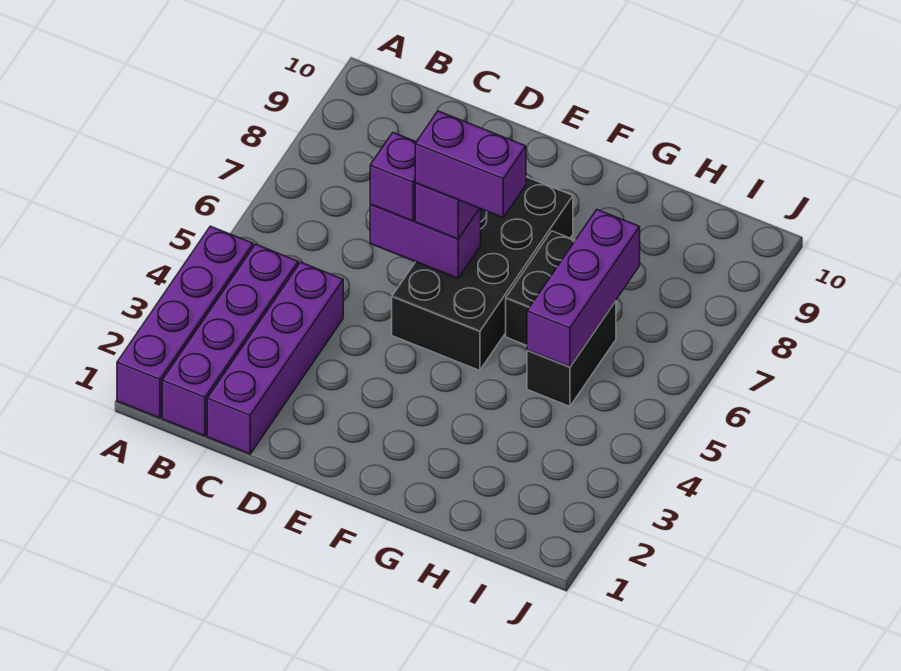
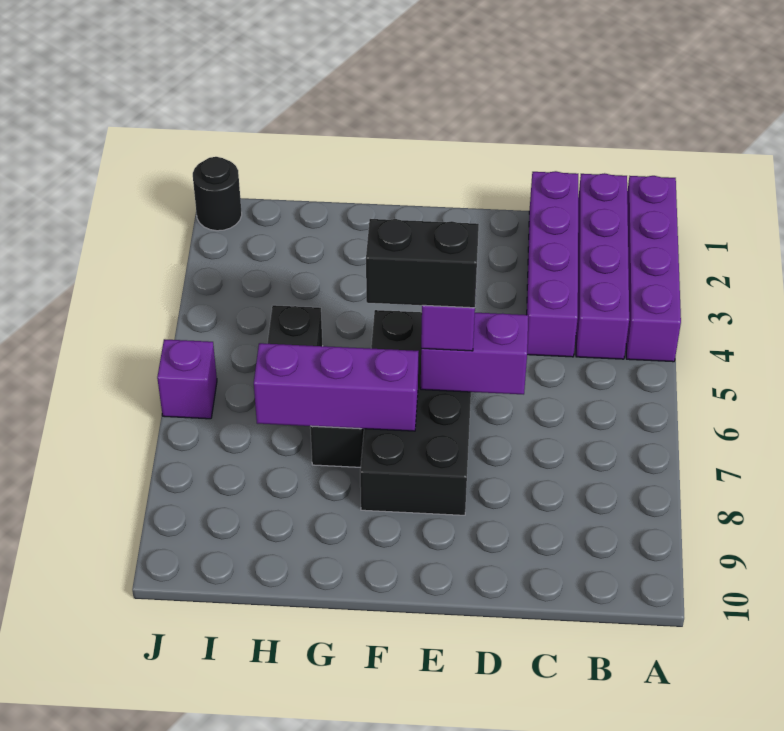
purple brick D6 level 3 -> purple brick J6 level 1
purple brick E6:F6 level 4 -> black brick E6:F6 level 4
purple brick H5:H7 level 2 -> purple brick F7:H7 level 2
none -> black round brick J1 level 1

